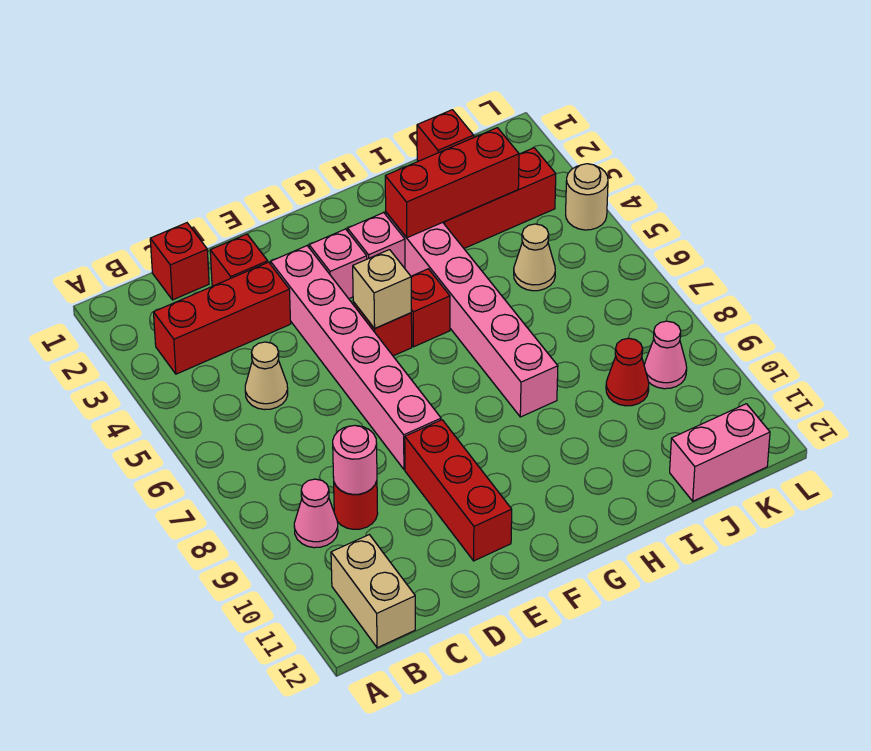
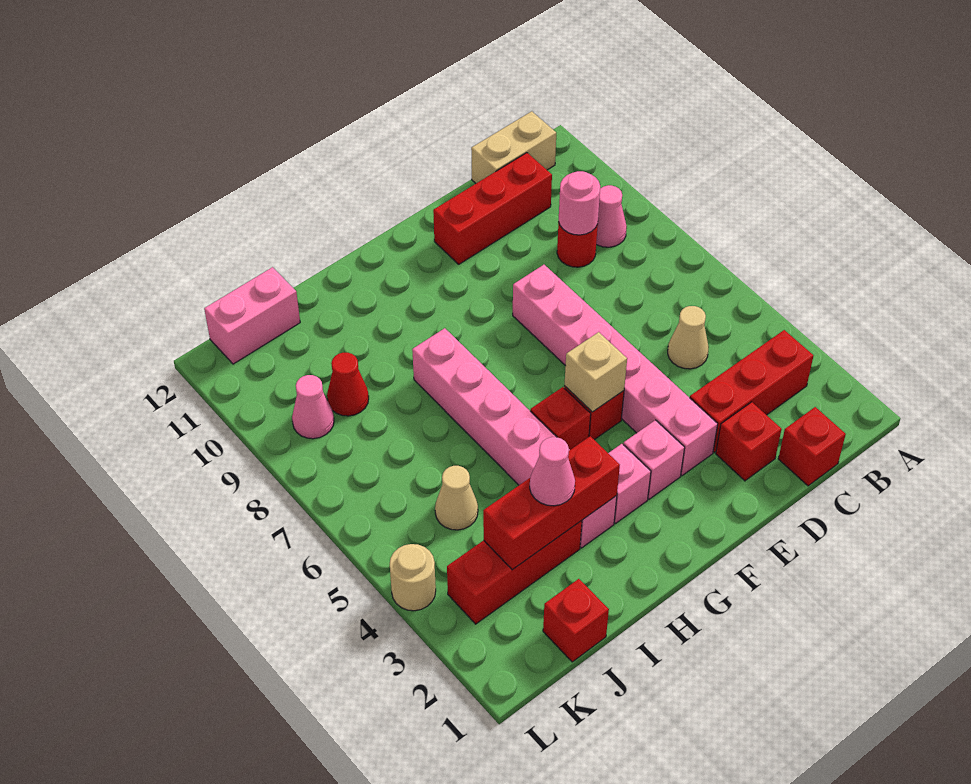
tan brick B11:B12 level 1 -> tan brick B12:C12 level 1
red brick E9:E11 level 1 -> red brick C11:E11 level 1
none -> pink cone I3 level 3

